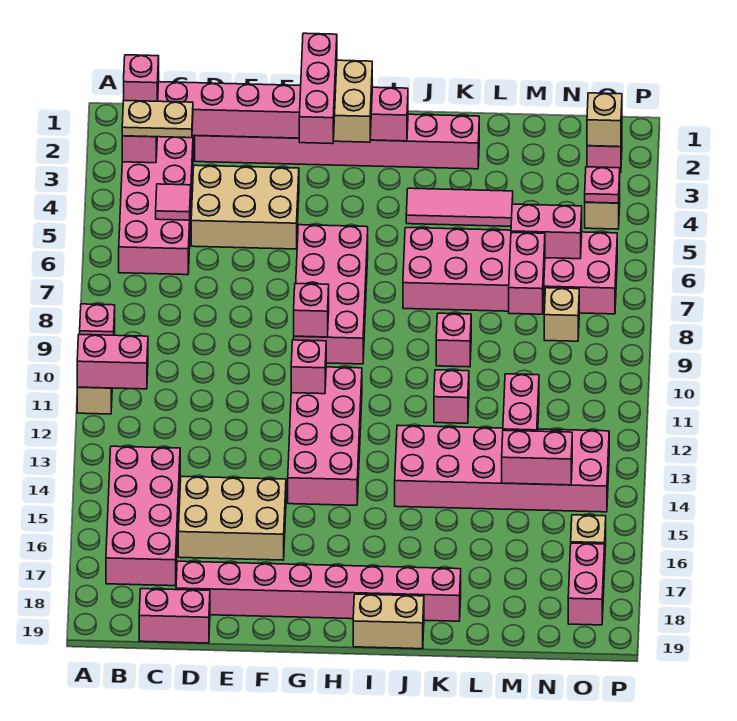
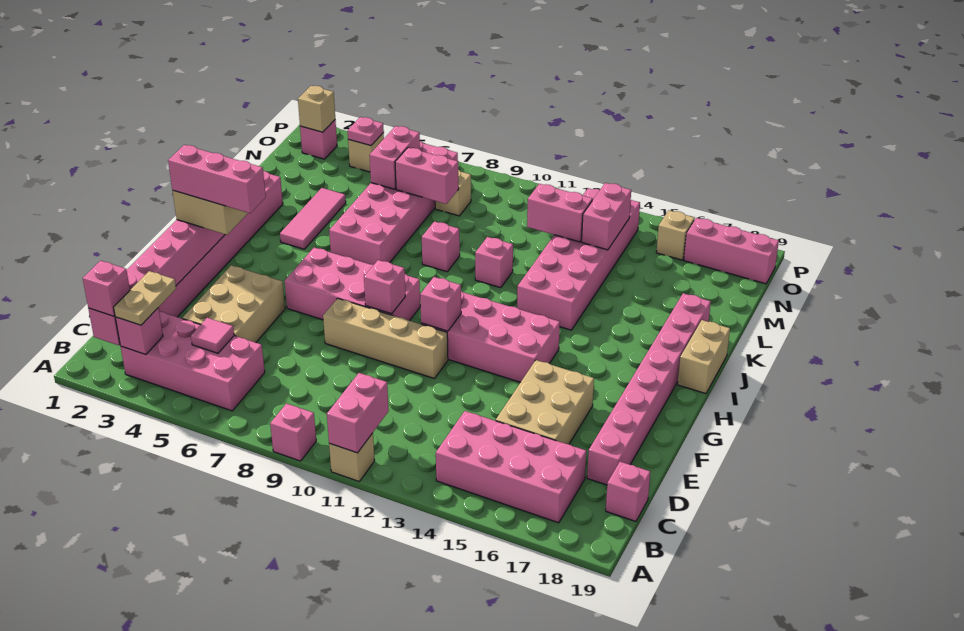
pink brick C19:D19 level 1 -> pink brick C19 level 1
none -> tan brick F8:F11 level 1
pink brick O17:O18 level 1 -> pink brick O17:O19 level 1

